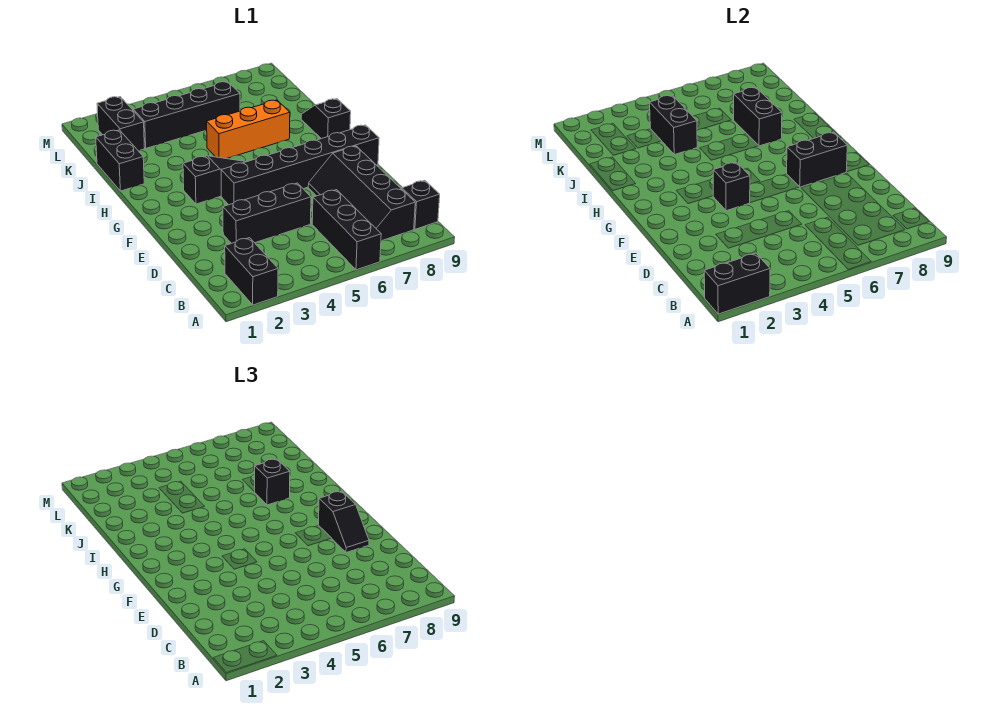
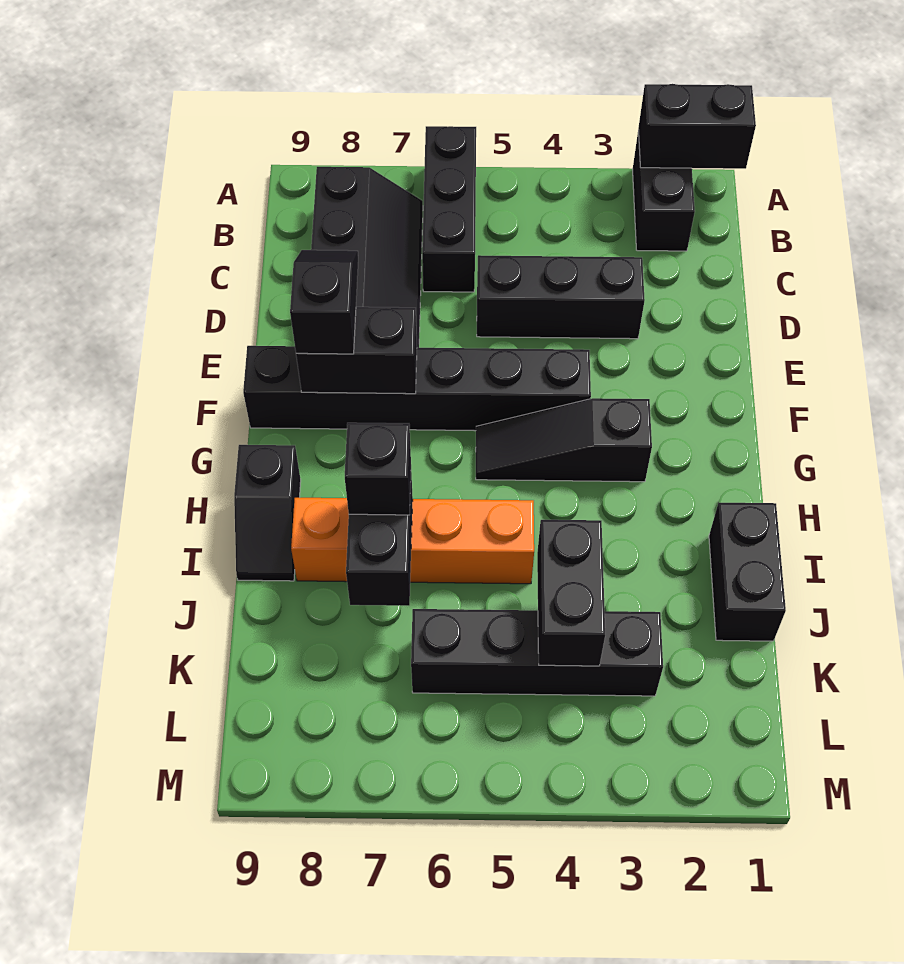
black brick B9 level 1 -> none
black brick F4 level 2 -> none
orange brick I5:I7 level 1 -> orange brick I5:I8 level 1
black brick K2:L2 level 1 -> none

